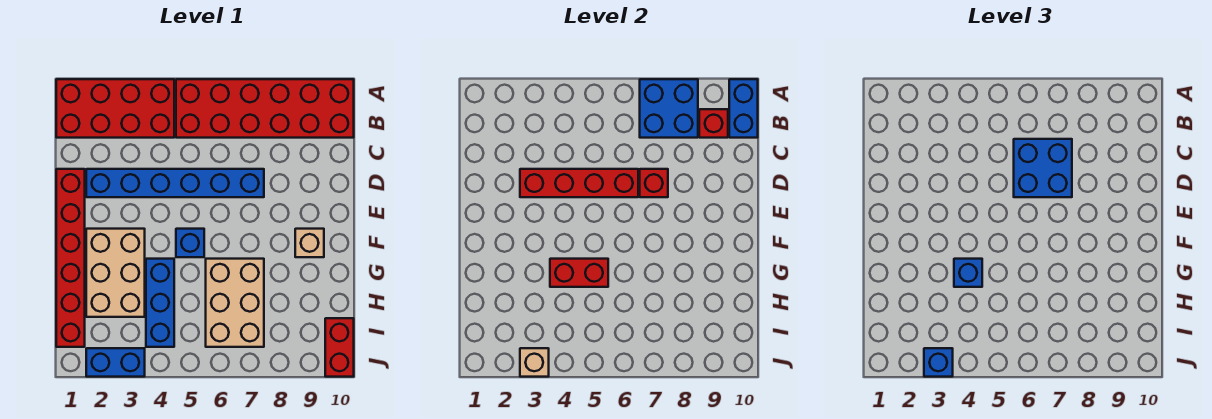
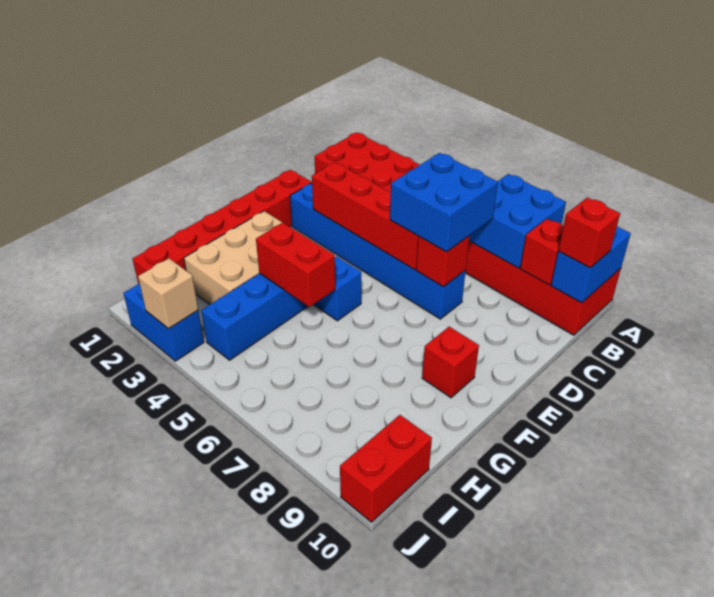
none -> red brick B10 level 3
tan brick F9 level 1 -> red brick F9 level 1
blue brick G4 level 3 -> none
tan brick G6:I7 level 1 -> none
blue brick J3 level 3 -> none

